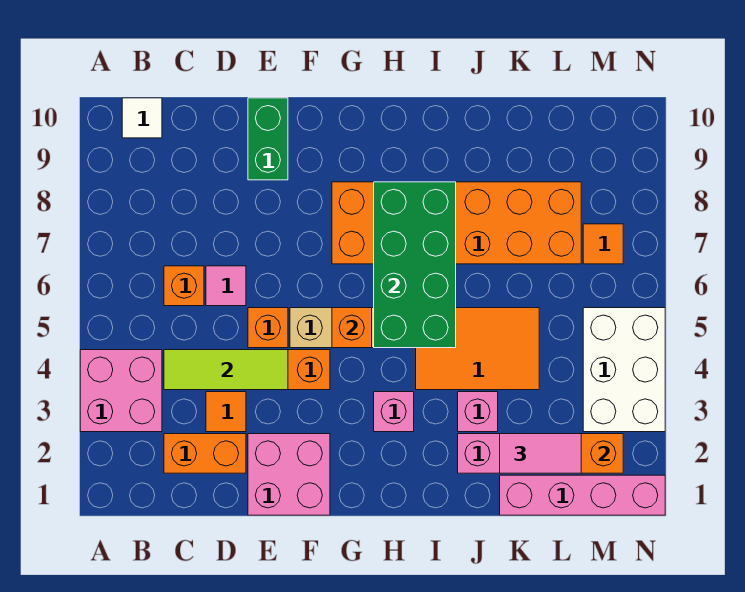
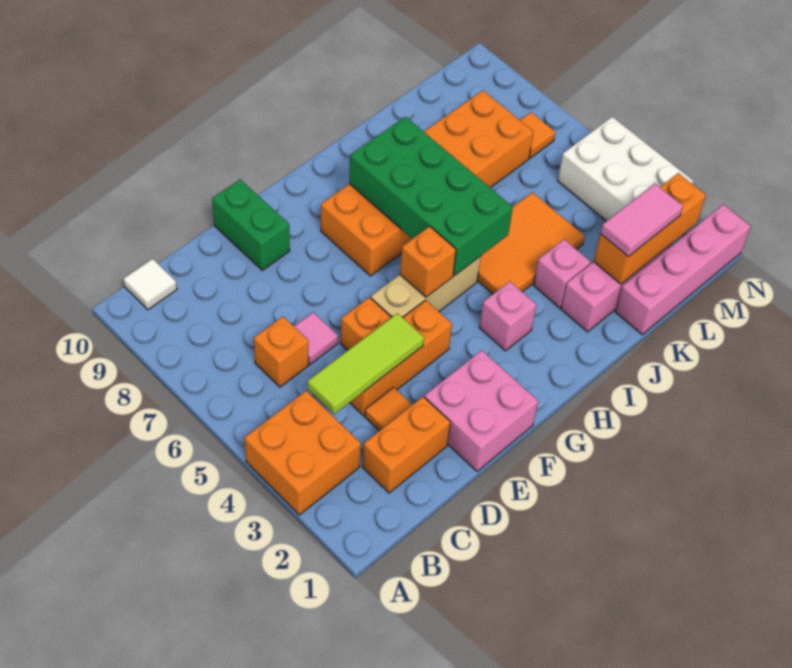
pink brick A3:B4 level 1 -> orange brick A3:B4 level 1

